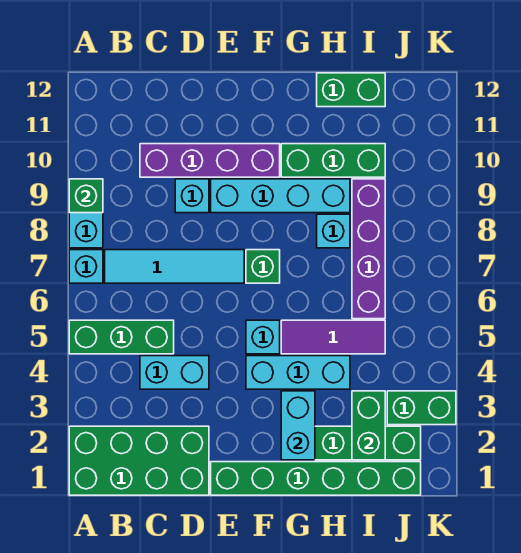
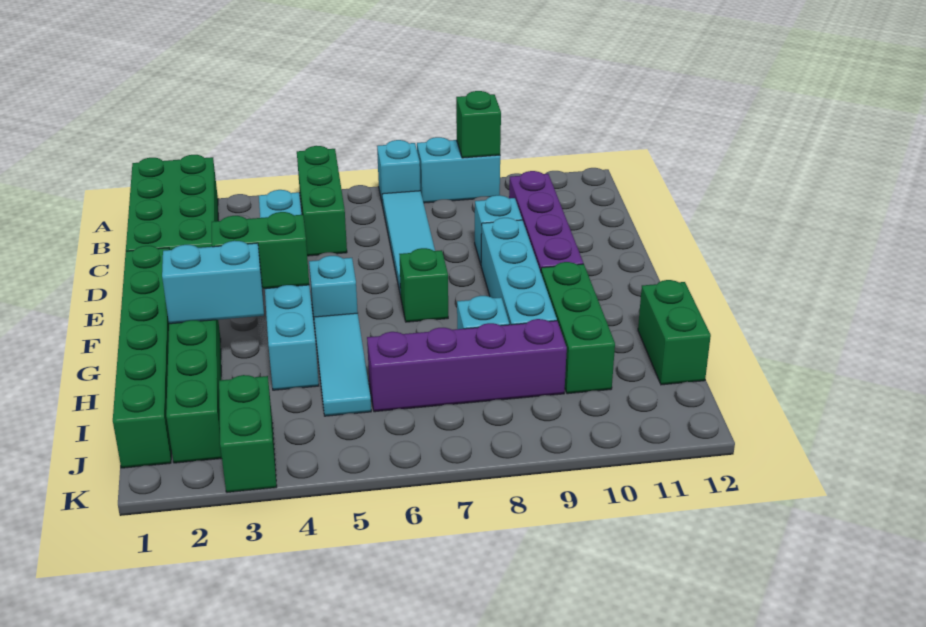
purple tile G5:I5 level 1 -> cyan tile G5:I5 level 1
green brick I2:I3 level 2 -> green brick F3:F4 level 2

